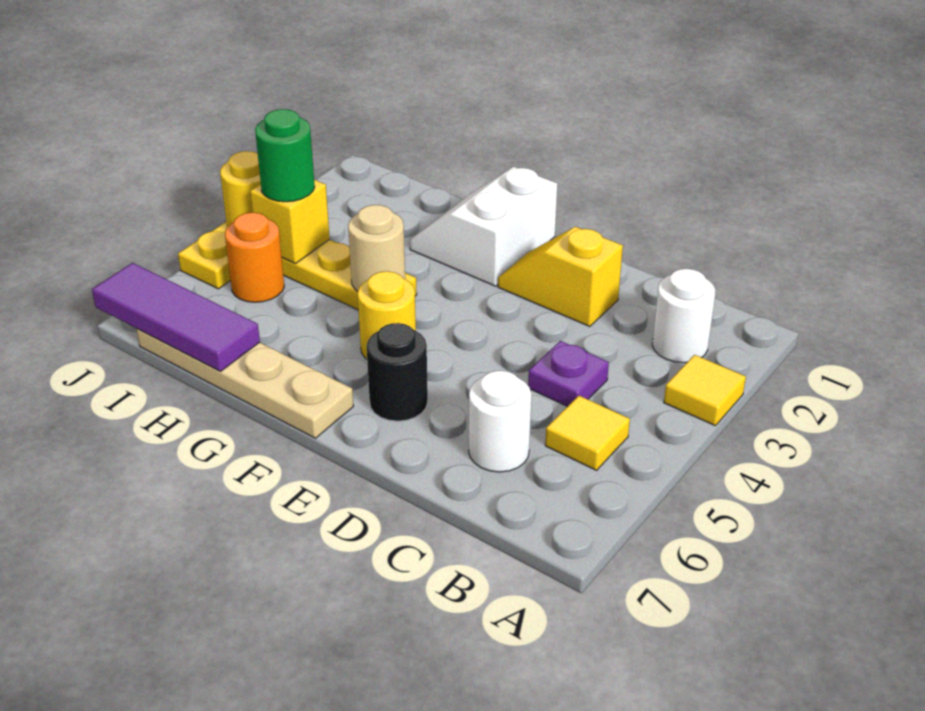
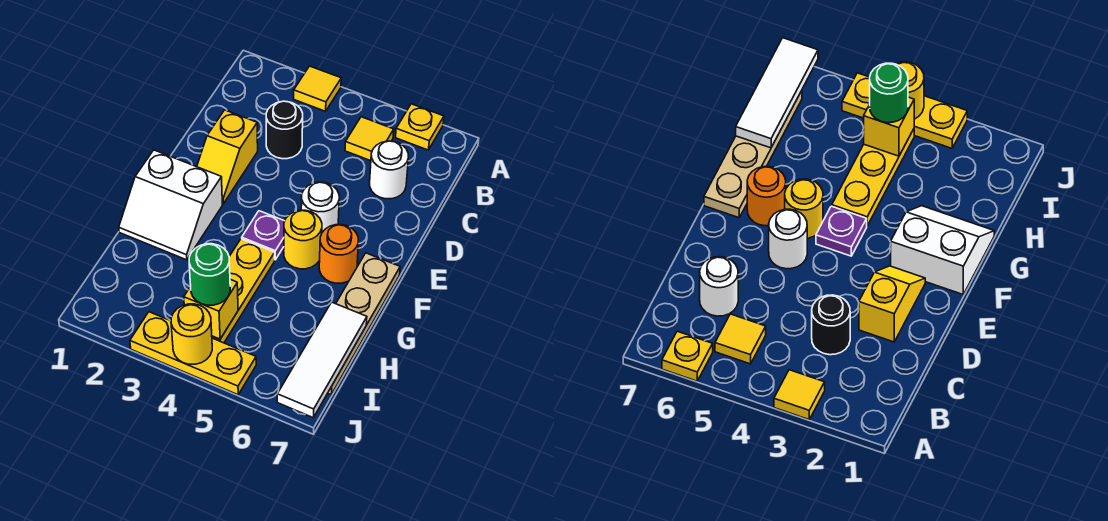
none -> yellow plate A6 level 1
white round brick B2 level 1 -> white round brick E5 level 1
purple plate C4 level 1 -> purple plate F4 level 1
black round brick E6 level 1 -> black round brick C3 level 1
tan round brick G4 level 2 -> none
purple tile H7:J7 level 2 -> white tile H7:J7 level 2
orange round brick I5 level 1 -> orange round brick F6 level 1

